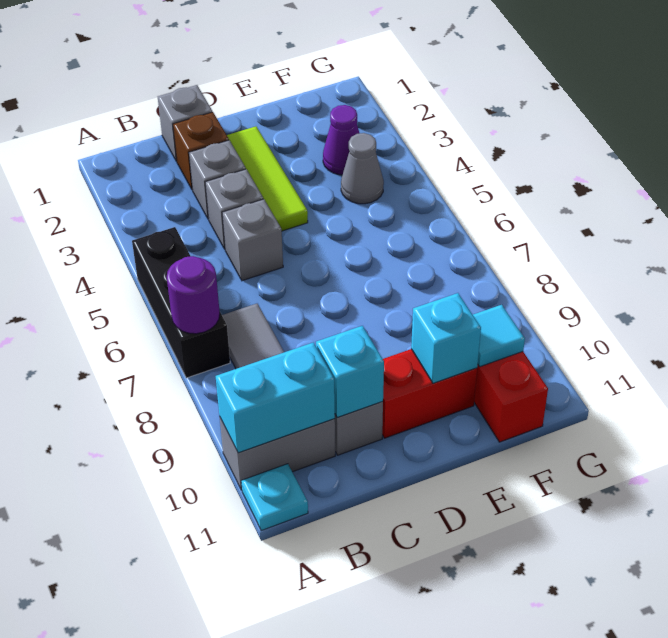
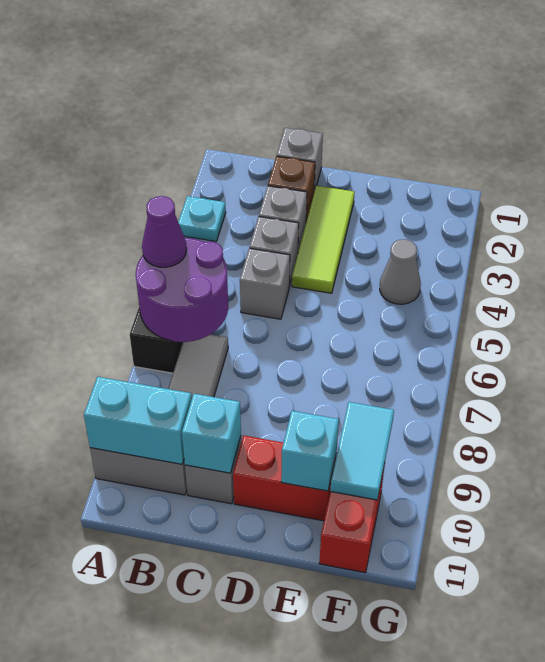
purple round brick A7 level 2 -> purple round brick A6:B7 level 2
cyan plate A11 level 1 -> cyan plate A3 level 1
purple cone F3 level 1 -> purple cone A6 level 3
cyan tile F10 level 2 -> cyan tile F9:F10 level 2

